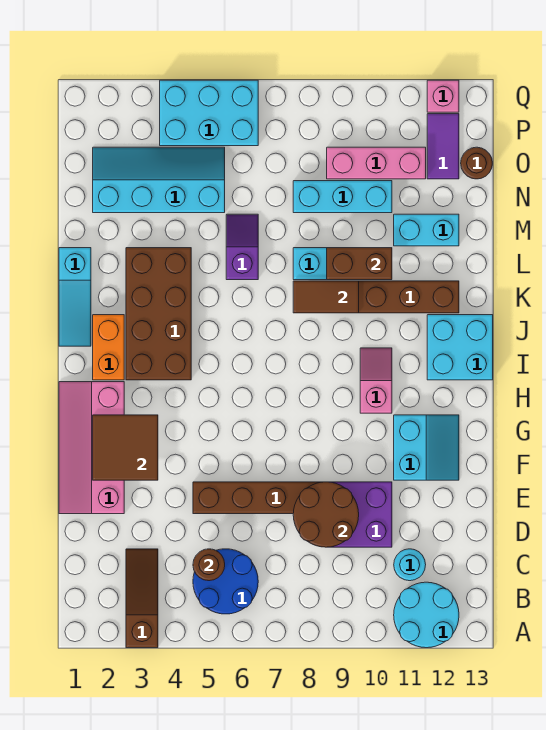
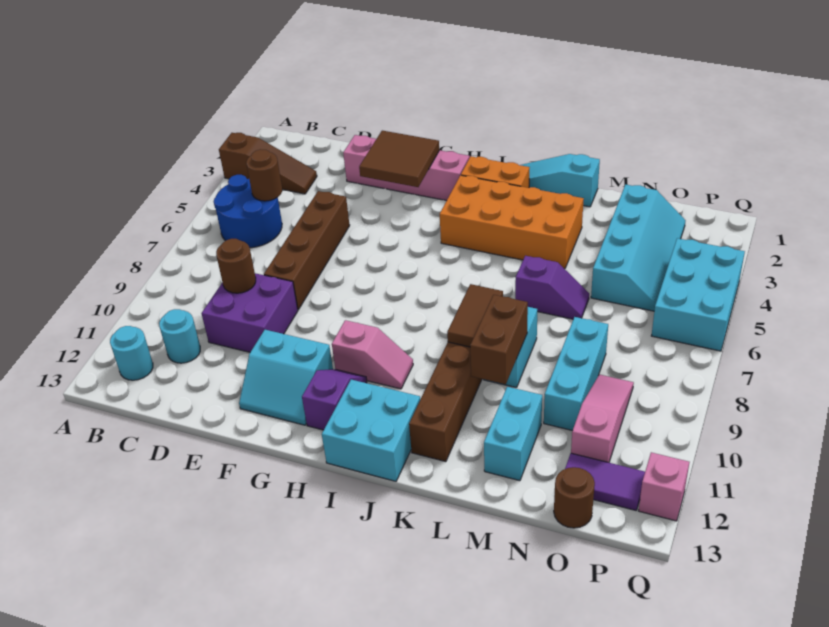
cyan round brick A11:B12 level 1 -> cyan round brick B12 level 1
brown round brick D8:E9 level 2 -> brown round brick D9 level 2
none -> purple slope H11:H12 level 1 top 12
brown brick I3:L4 level 1 -> orange brick I3:L4 level 1
pink brick O9:O11 level 1 -> pink slope O9:O11 level 1 top 11

